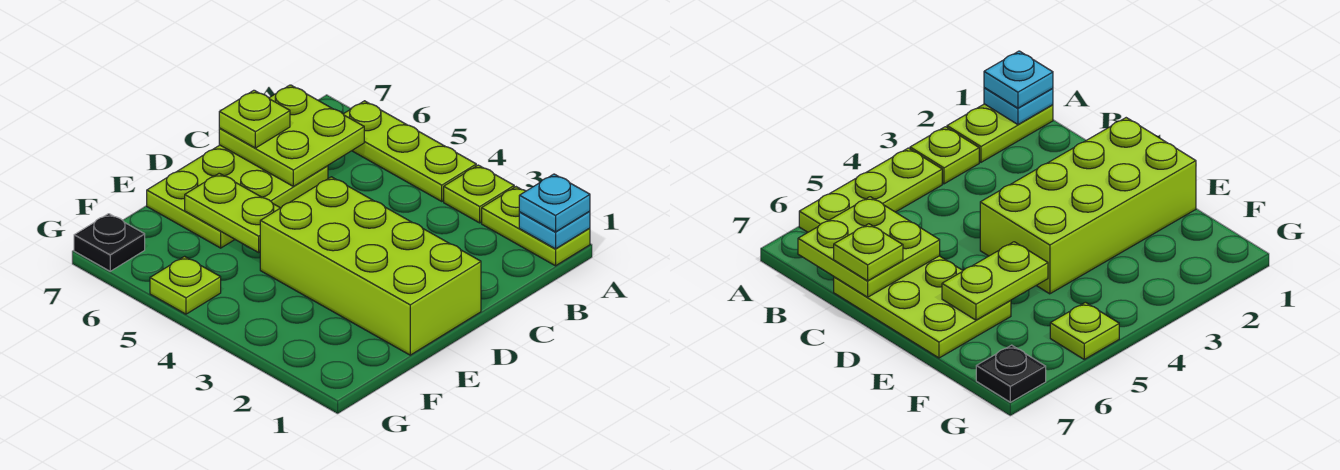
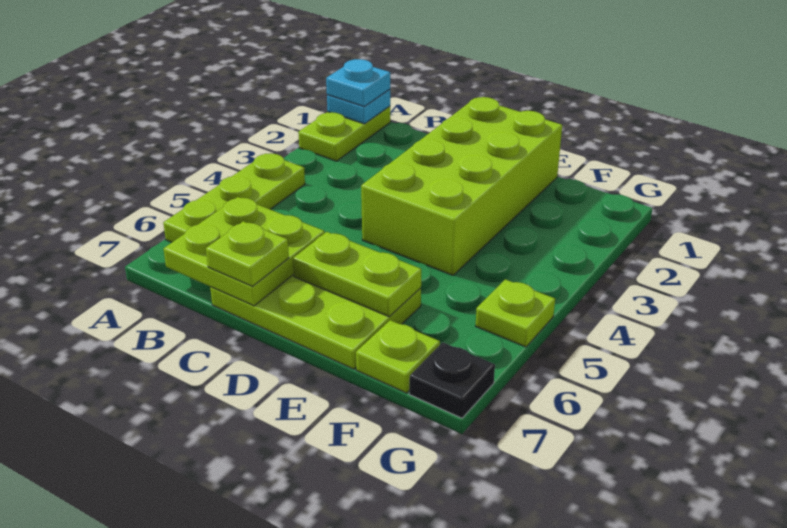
lime plate A3 level 1 -> lime plate F7 level 1
lime plate E5:E6 level 2 -> lime plate D6:E6 level 2

